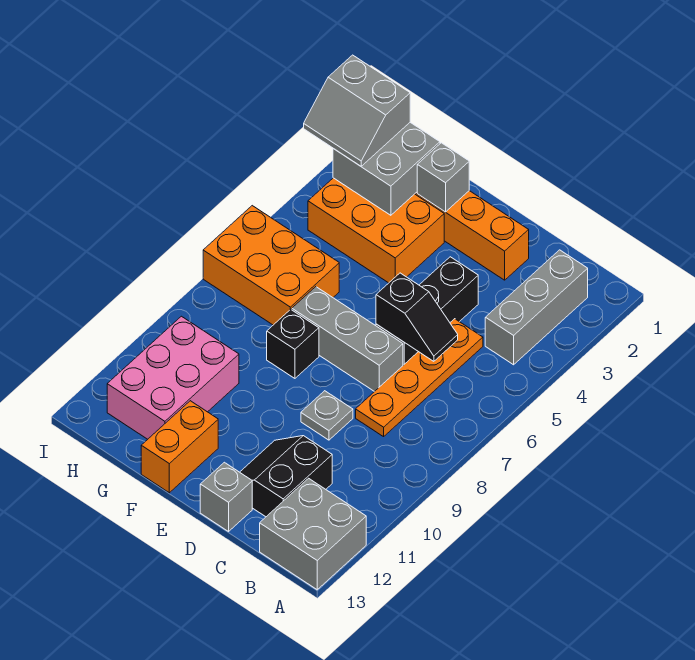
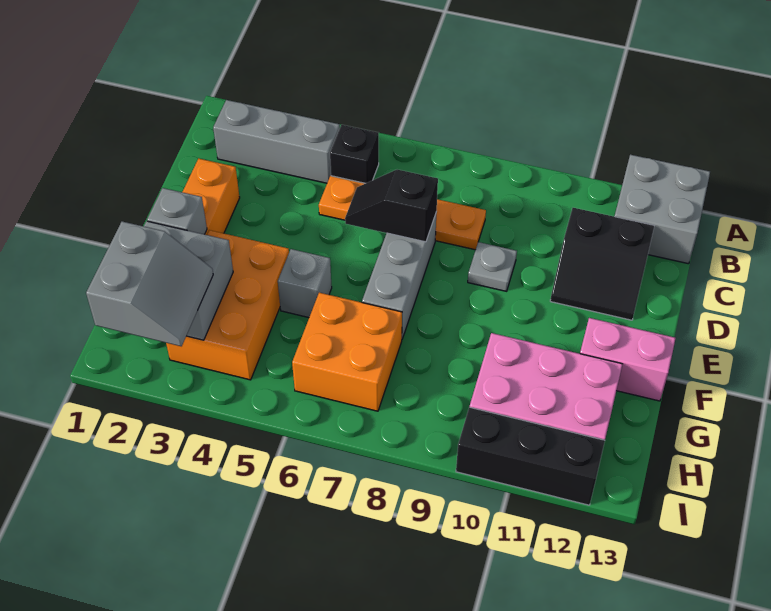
black slope C6:D6 level 2 top D -> black slope D6:D7 level 2 top 7
black brick D4:D6 level 1 -> black brick I10:I12 level 1
grey brick D13 level 1 -> grey brick F5 level 1
black brick F8 level 1 -> black brick B5 level 1
orange brick F12:F13 level 1 -> pink brick F12:F13 level 1
orange brick G6:I7 level 1 -> orange brick G6:H7 level 1

